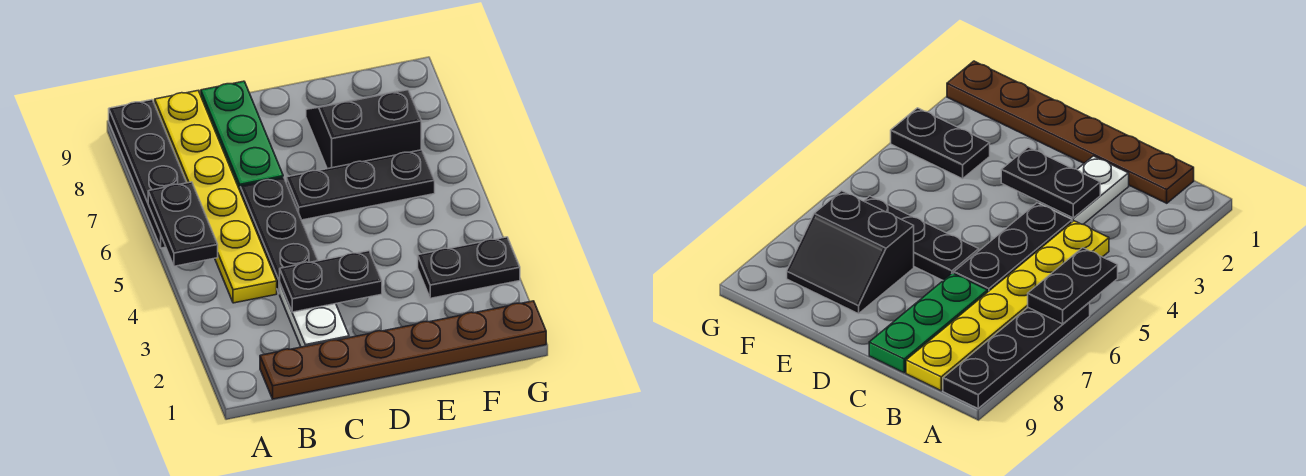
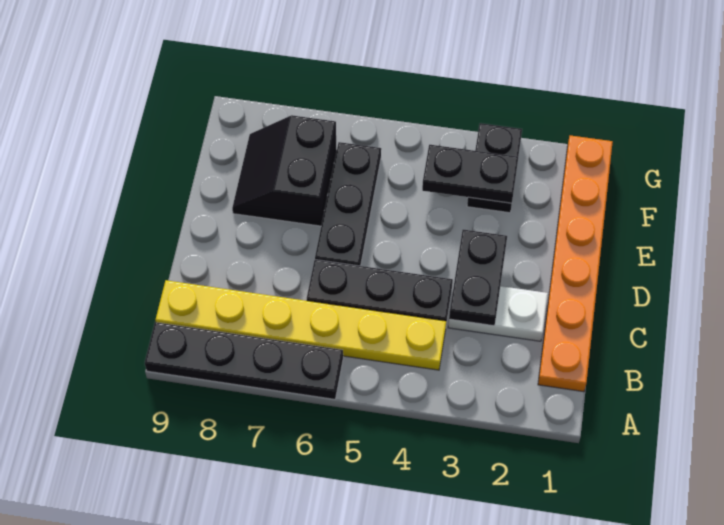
black plate A5:A6 level 2 -> black plate F3:F4 level 2
brown plate B1:G1 level 1 -> orange plate B1:G1 level 1
green plate C7:C9 level 1 -> none

